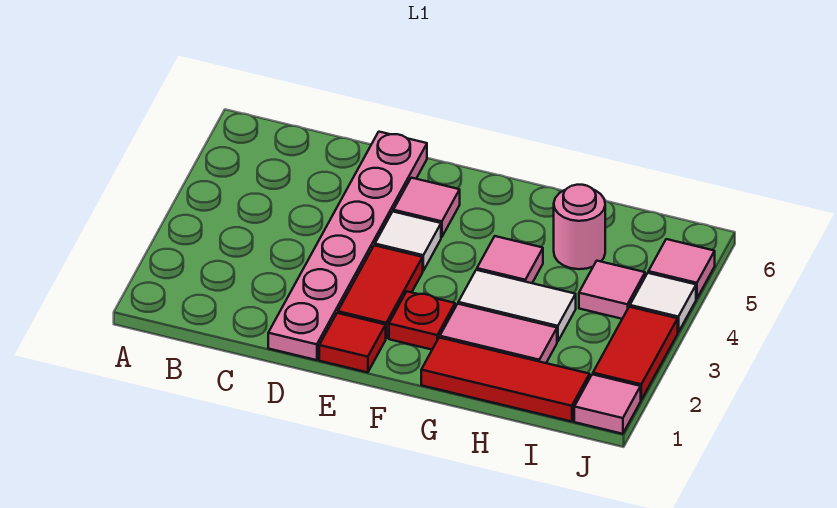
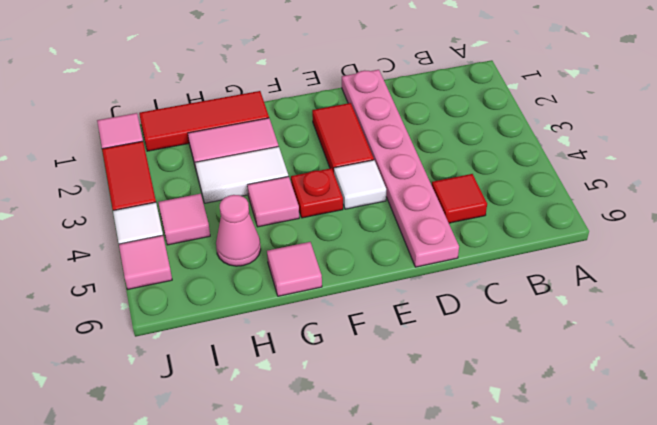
red tile E1 level 1 -> red tile C5 level 1
pink tile E5 level 1 -> pink tile G6 level 1
red plate F2 level 1 -> red plate F4 level 1
pink round brick H5 level 1 -> pink cone H5 level 1

